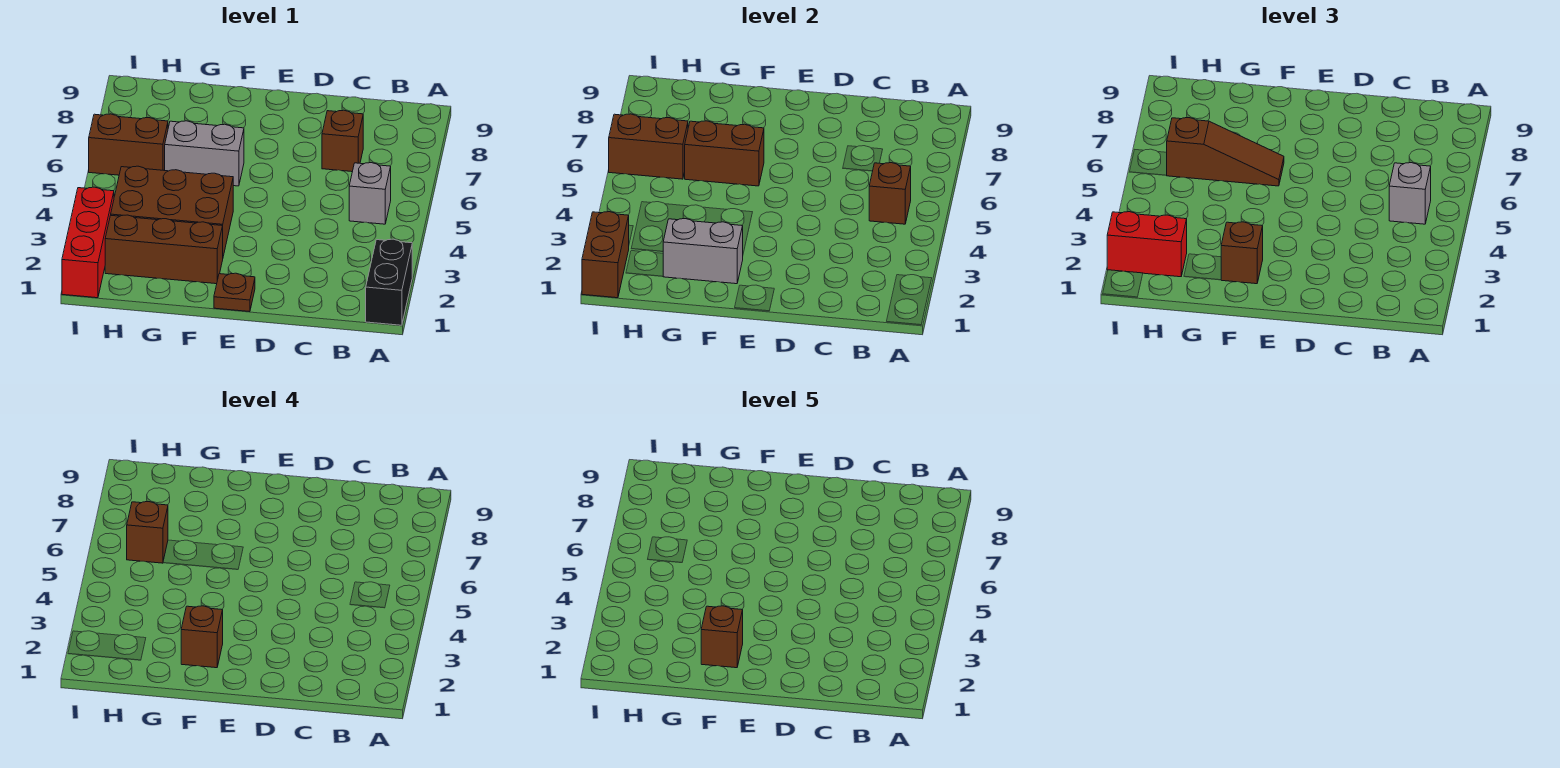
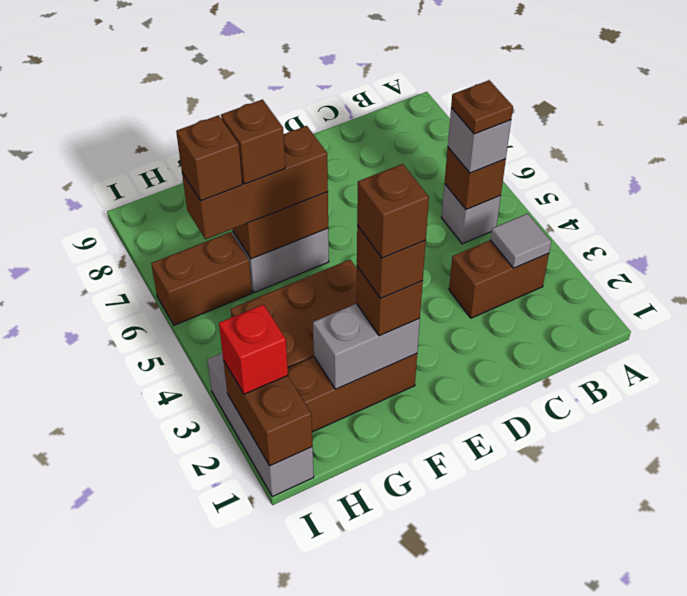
black brick A1:A2 level 1 -> none
none -> grey tile B3 level 2
brown brick C7 level 1 -> brown brick G6 level 4
brown plate E1 level 1 -> brown plate B5 level 4
brown slope F6:H6 level 3 top H -> brown brick F6:H6 level 3
red brick H2:I2 level 3 -> red brick I2 level 3
brown brick H6:I6 level 2 -> brown brick B3:C3 level 1
red brick I1:I3 level 1 -> grey brick I1:I3 level 1

